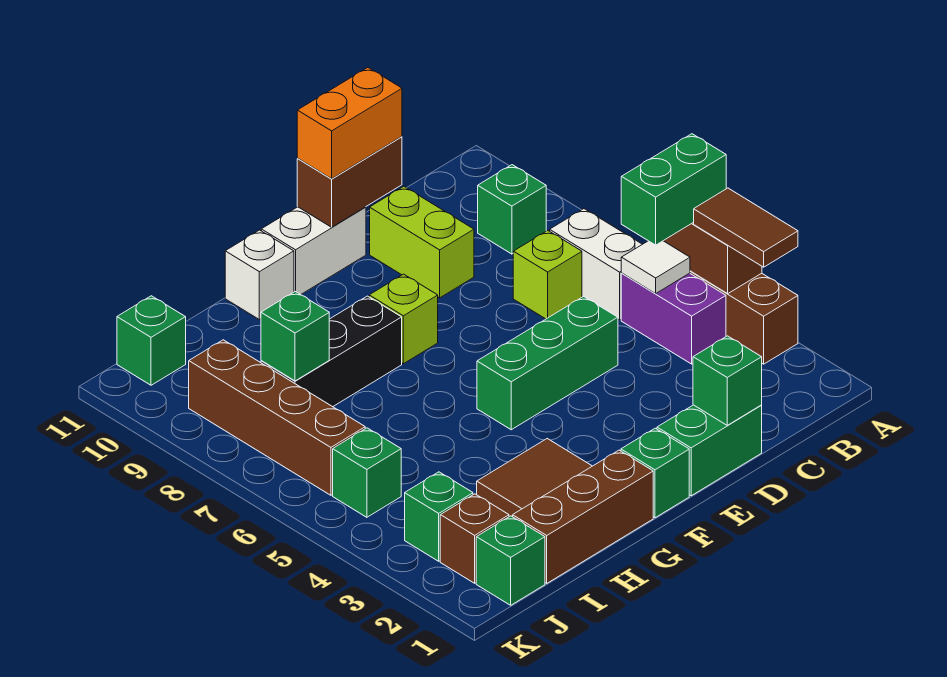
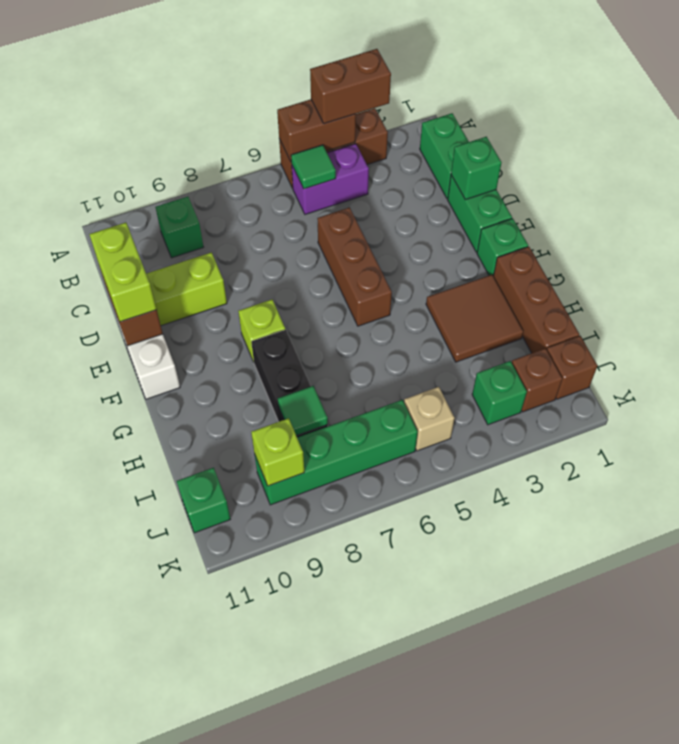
brown tile A3:A4 level 3 -> brown brick A3:A4 level 3
green brick A5:B5 level 3 -> green brick B1:C1 level 1
white tile B5 level 2 -> green tile B5 level 2
white brick B6:B7 level 1 -> none
lime brick C7 level 1 -> lime brick J9 level 2
green brick D5:F5 level 1 -> brown brick D5:F5 level 1
orange brick D11:E11 level 3 -> lime brick D11:E11 level 3
white brick G11 level 1 -> none
green brick I8 level 2 -> green tile I8 level 2
green brick J1 level 1 -> brown brick J1 level 1
green brick J5 level 1 -> tan brick J5 level 1
brown brick J6:J9 level 1 -> green brick J6:J9 level 1

